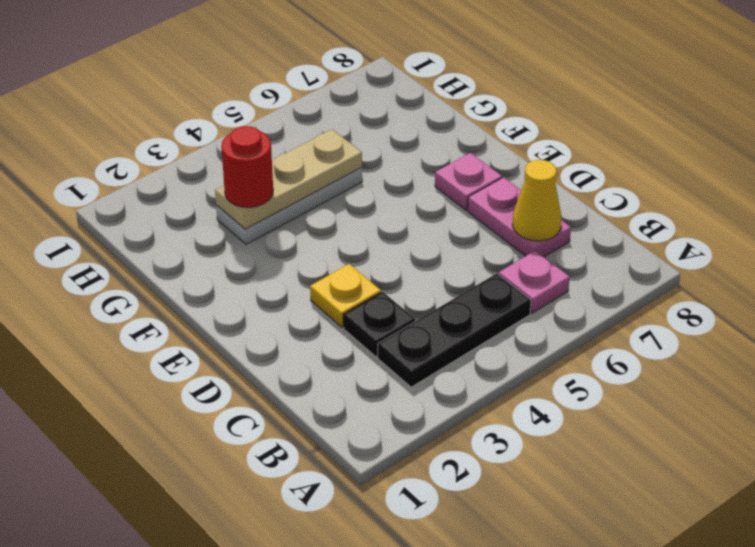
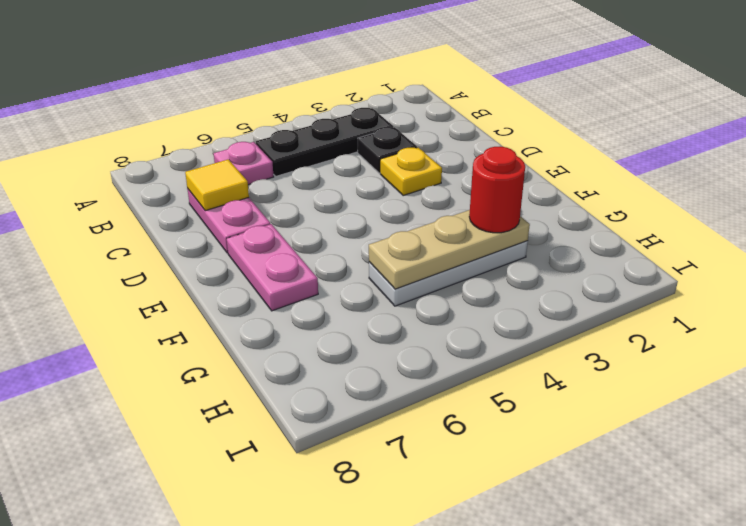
yellow cone C7 level 2 -> yellow tile C7 level 2
pink plate E7 level 1 -> pink plate E7:F7 level 1

